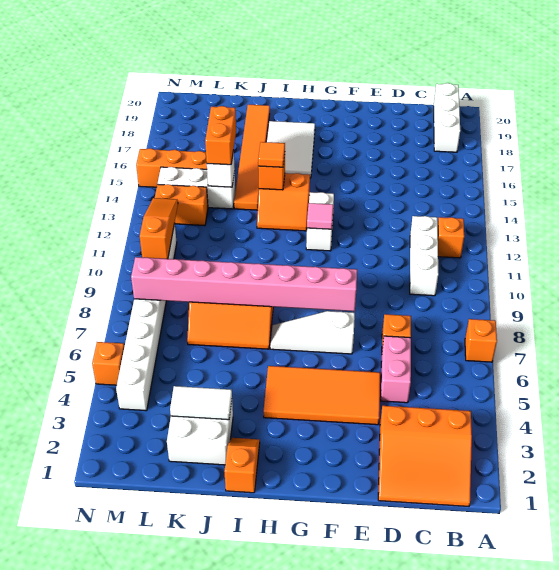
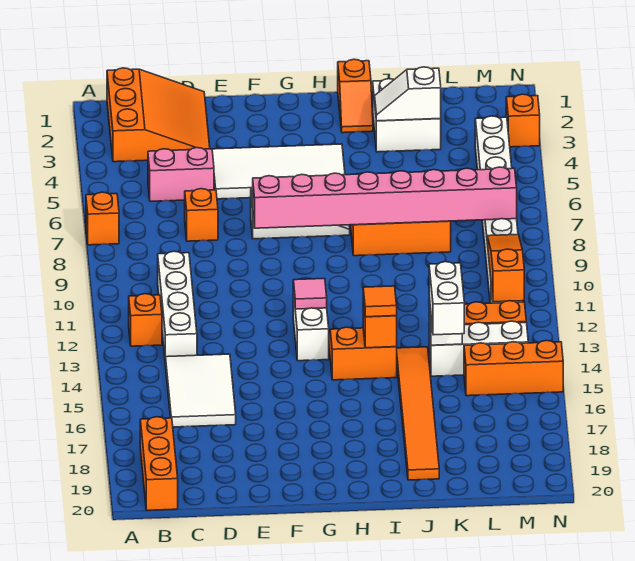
orange slope B1:D3 level 1 top 3 -> orange slope B1:D3 level 1 top B
white brick B18:B20 level 1 -> orange brick B18:B20 level 1
white brick C10:C12 level 1 -> white brick C10:C13 level 1
pink brick D5:D6 level 1 -> pink brick C5:D5 level 1
orange tile E4:H5 level 1 -> white tile E4:H5 level 1
white tile H16:I18 level 1 -> white tile C14:D16 level 1
white tile J3:K3 level 2 -> white slope J3:K3 level 2 top K
orange brick K14:K15 level 3 -> white brick K14:K15 level 3
orange slope M10:M12 level 2 top 10 -> orange slope M10:M12 level 2 top 12
orange brick N5 level 1 -> orange brick N3 level 1

